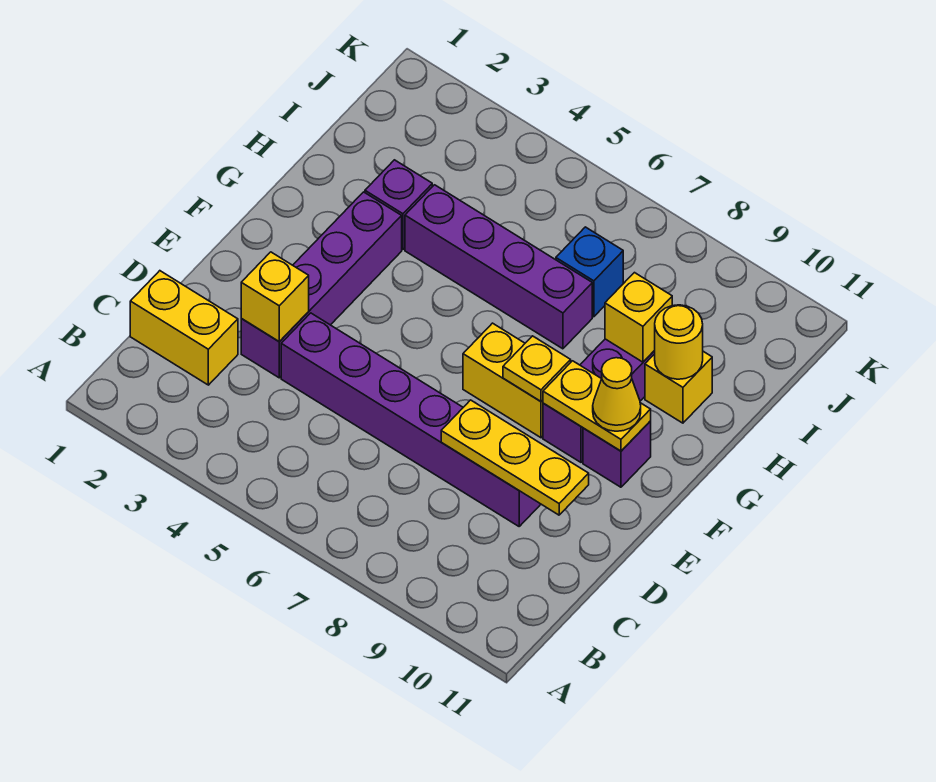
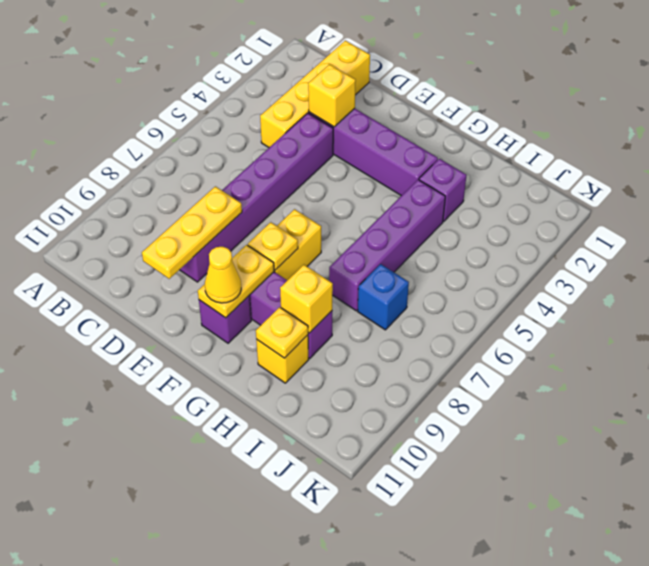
yellow brick C1:C2 level 1 -> yellow brick C1:C4 level 1
yellow round brick H10 level 2 -> yellow plate H10 level 2

